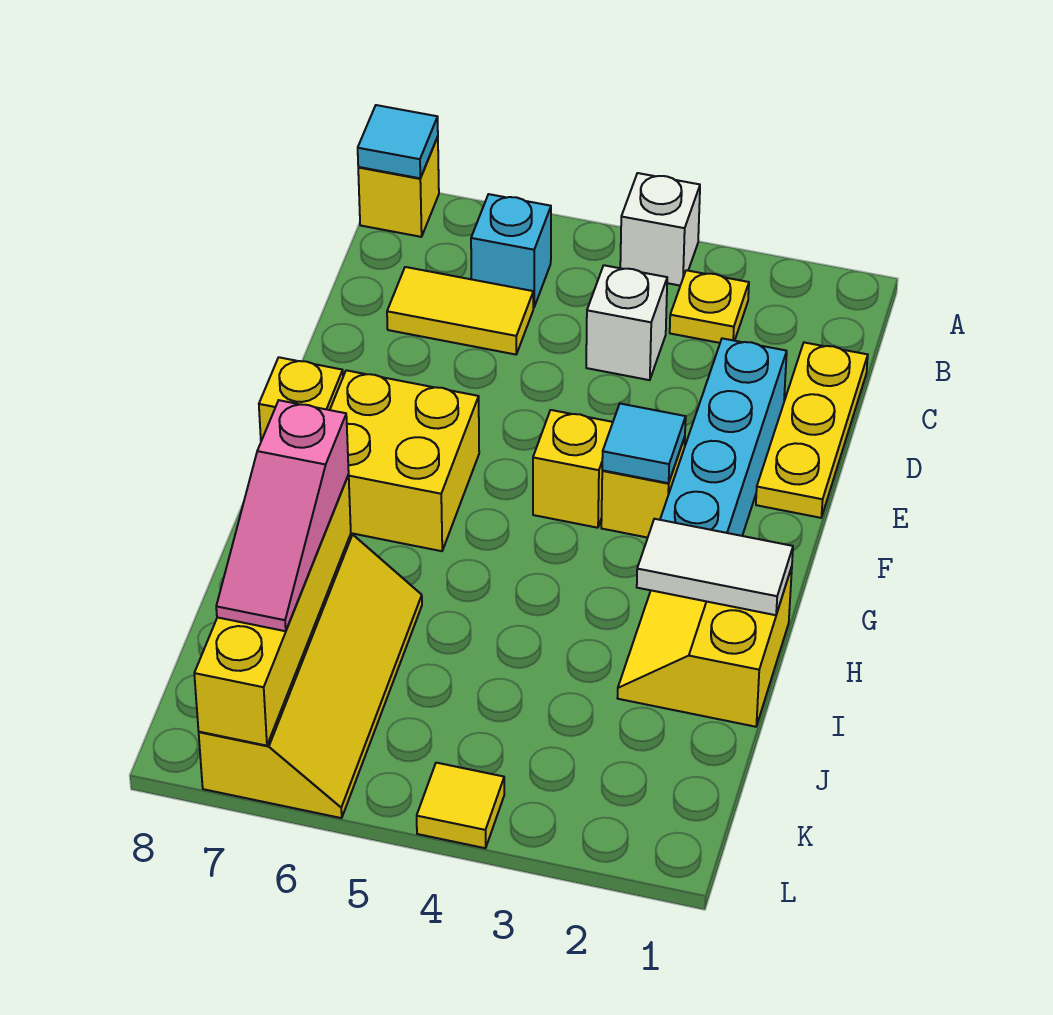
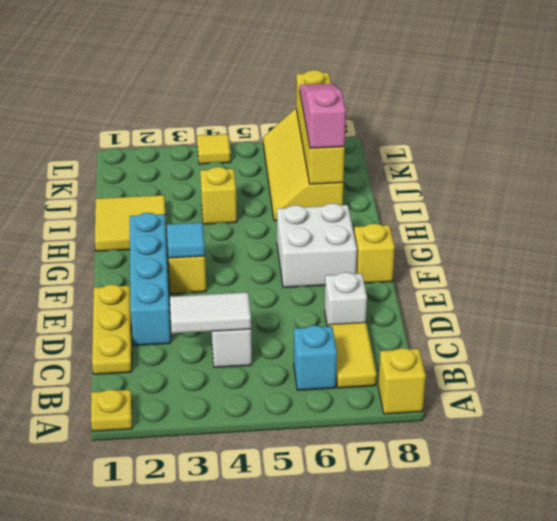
white brick A4 level 1 -> white brick D7 level 1
cyan tile A8 level 2 -> none
yellow plate B3 level 1 -> yellow plate A1 level 1
yellow tile C6:C7 level 1 -> yellow tile B7:C7 level 1
yellow brick F4 level 1 -> yellow brick I4 level 1
yellow brick F6:G7 level 1 -> white brick F6:G7 level 1
yellow slope H1:I2 level 1 top 1 -> yellow tile H1:I2 level 1
white tile H1:H2 level 2 -> white tile C3:C4 level 2

